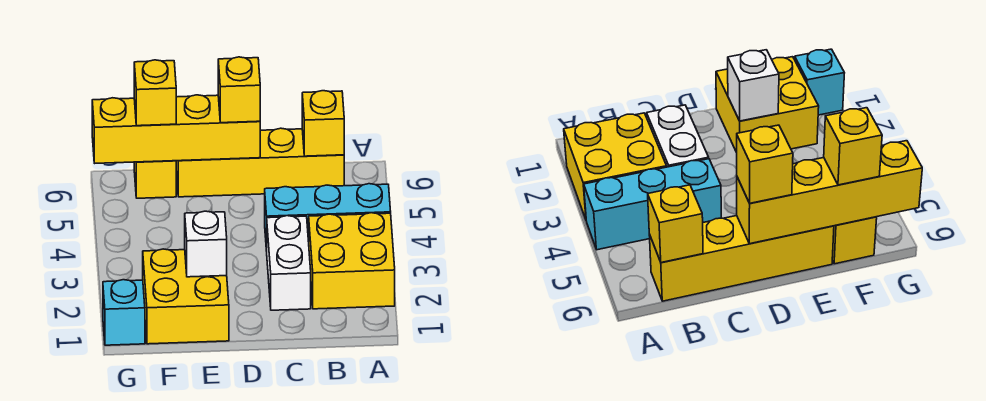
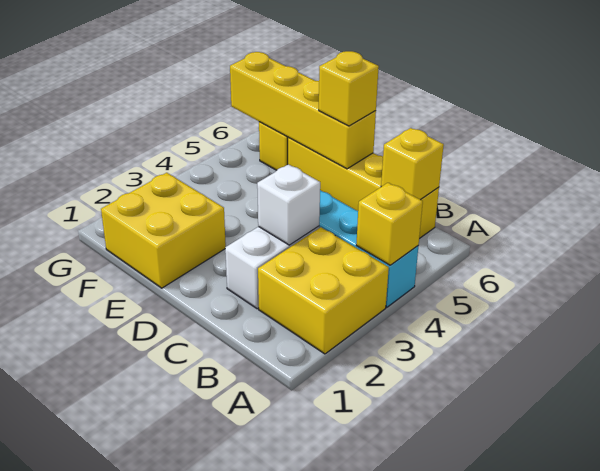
white brick E2 level 2 -> white brick C3 level 2
yellow brick F6 level 3 -> yellow brick A4 level 2
cyan brick G1 level 1 -> none

